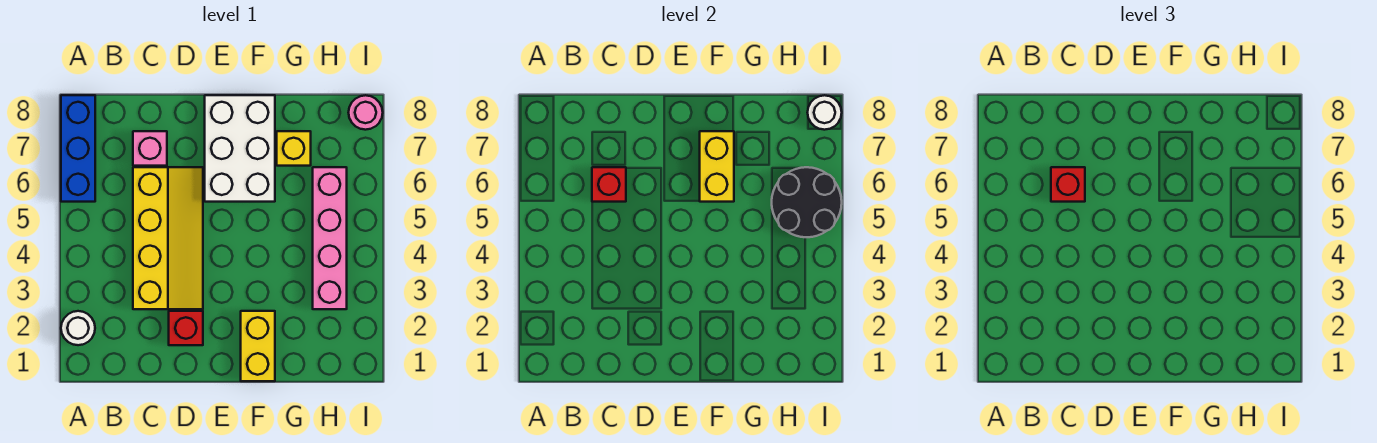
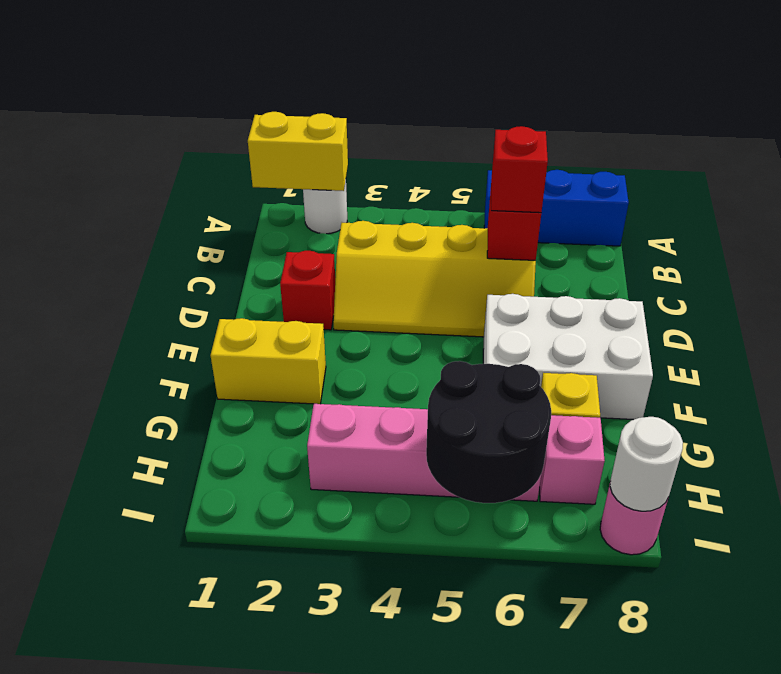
pink brick C7 level 1 -> pink brick H7 level 1
yellow brick F6:F7 level 2 -> yellow brick A1:A2 level 2

